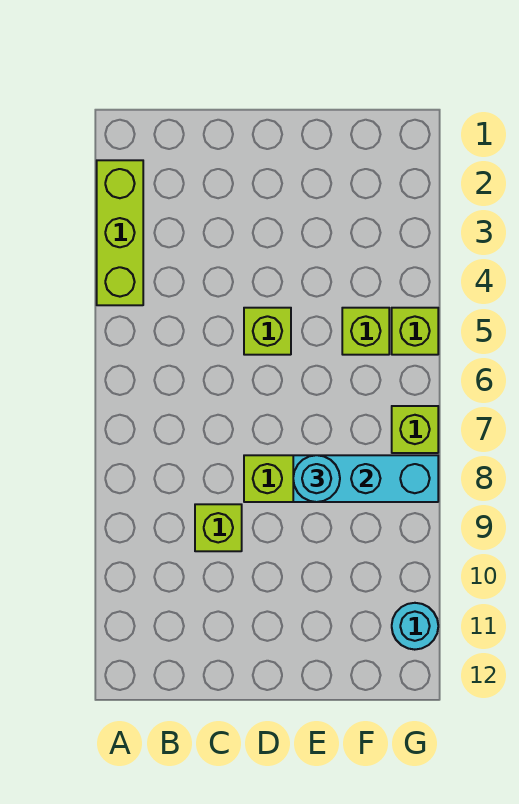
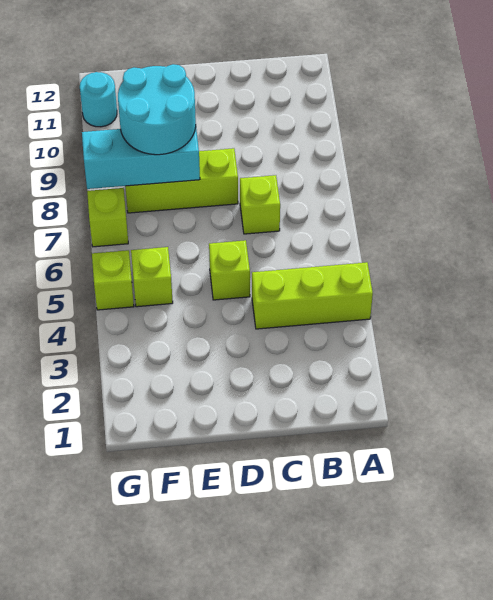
lime brick A2:A4 level 1 -> lime brick A4:C4 level 1
lime brick C9 level 1 -> lime brick C7 level 1
cyan round brick E8 level 3 -> cyan round brick E8:F9 level 3

